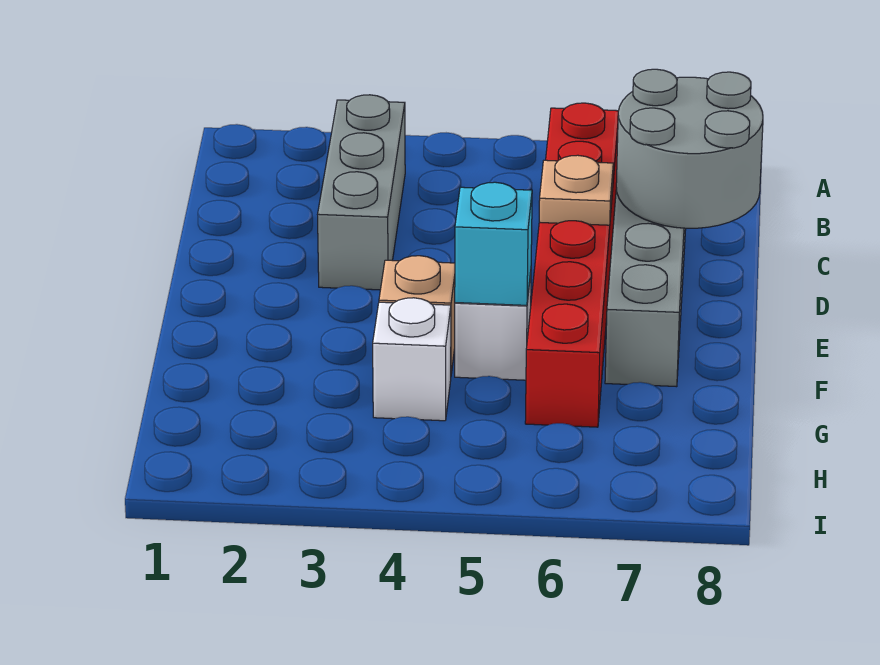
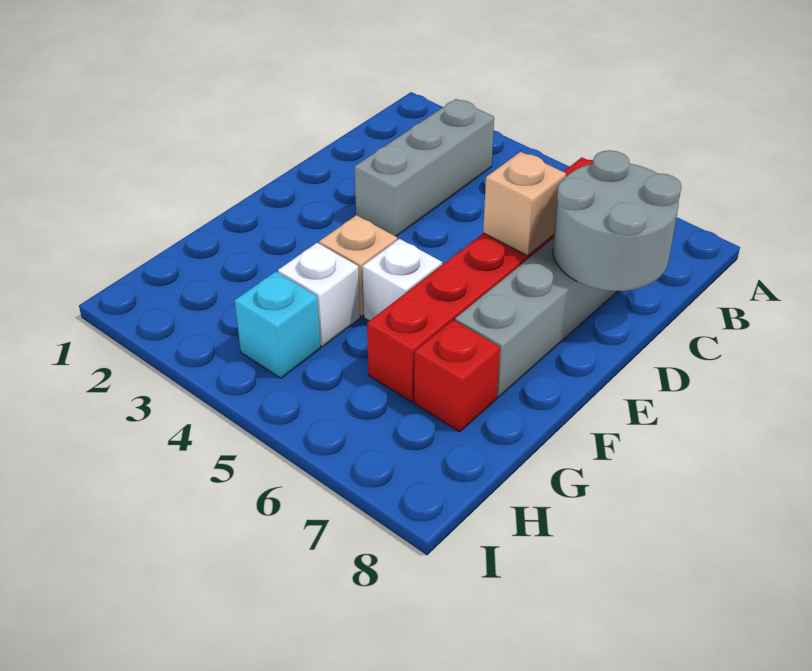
tan plate D6 level 2 -> tan brick D6 level 2
cyan brick F5 level 2 -> cyan brick H4 level 1
none -> red brick G7 level 1

